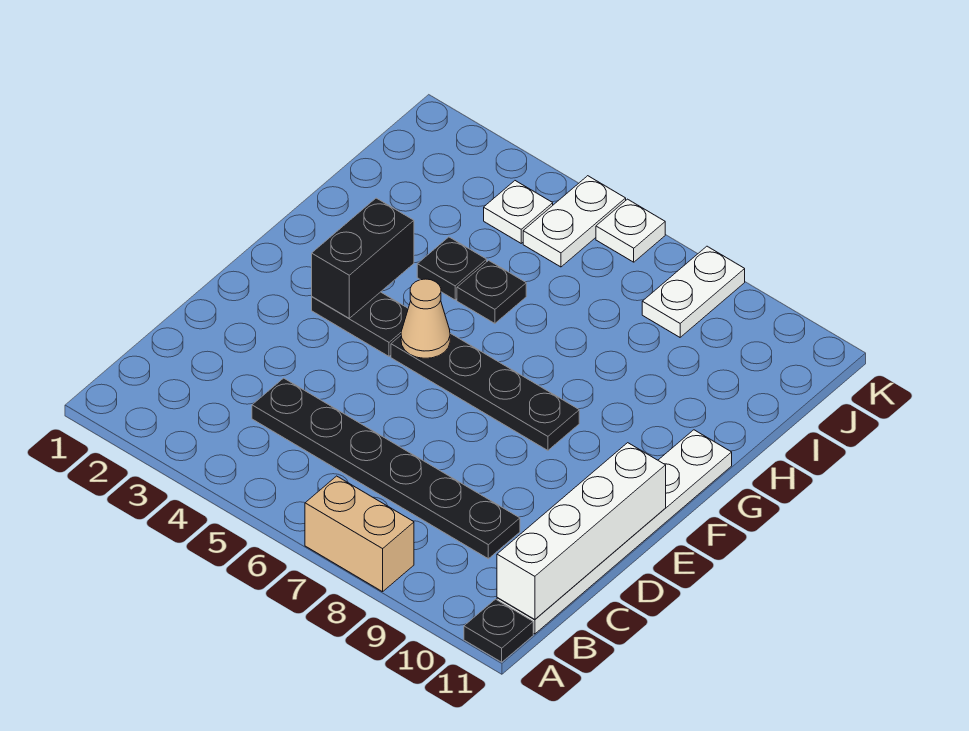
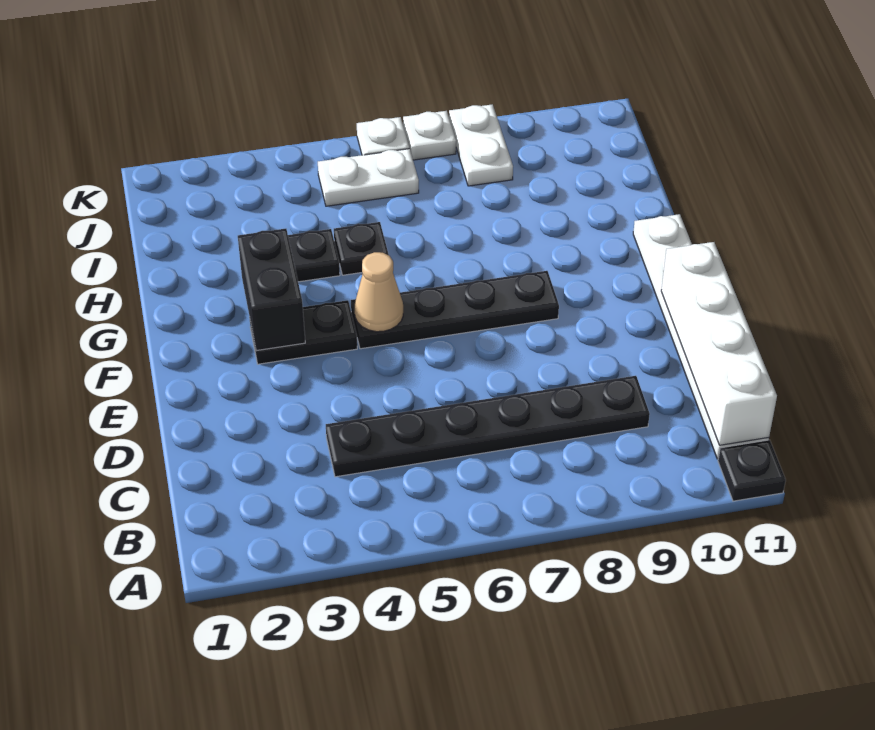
tan brick A7:A8 level 1 -> none
white plate J4 level 1 -> white plate K7 level 1
white plate J5:K5 level 1 -> white plate J5:J6 level 1

